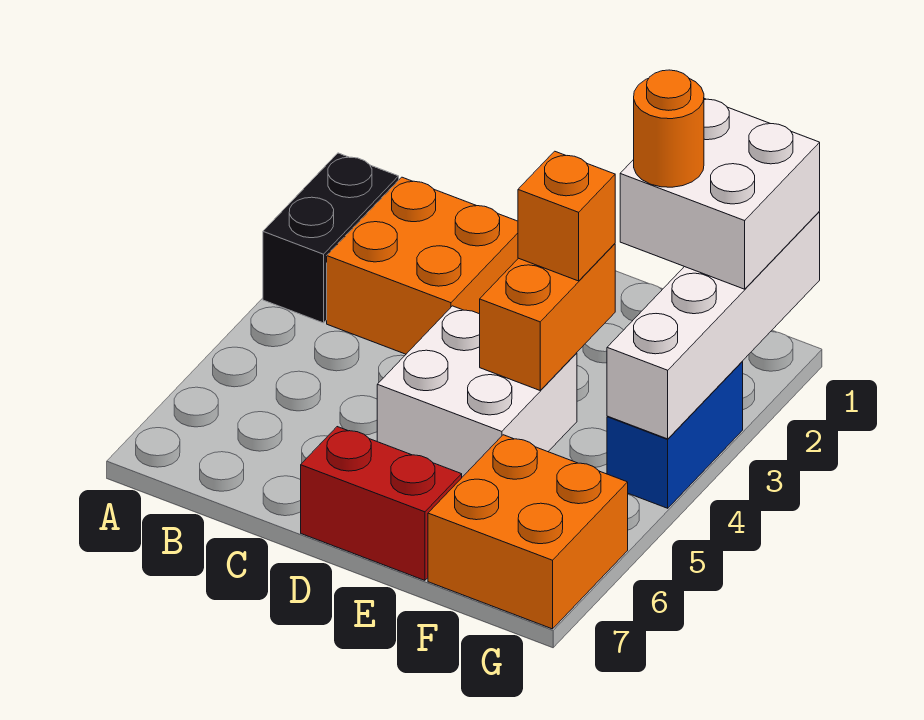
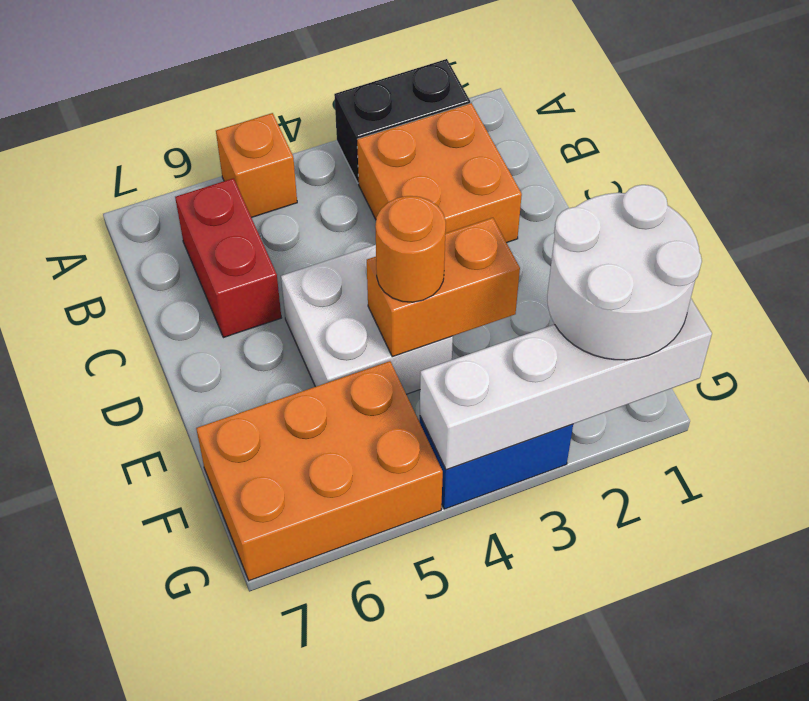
red brick D7:E7 level 1 -> red brick B6:C6 level 1
orange brick E3 level 3 -> orange brick A5 level 1
white brick F1:G2 level 3 -> white round brick F1:G2 level 3
orange round brick F2 level 4 -> orange round brick E4 level 3
orange brick F6:G7 level 1 -> orange brick F5:G7 level 1

